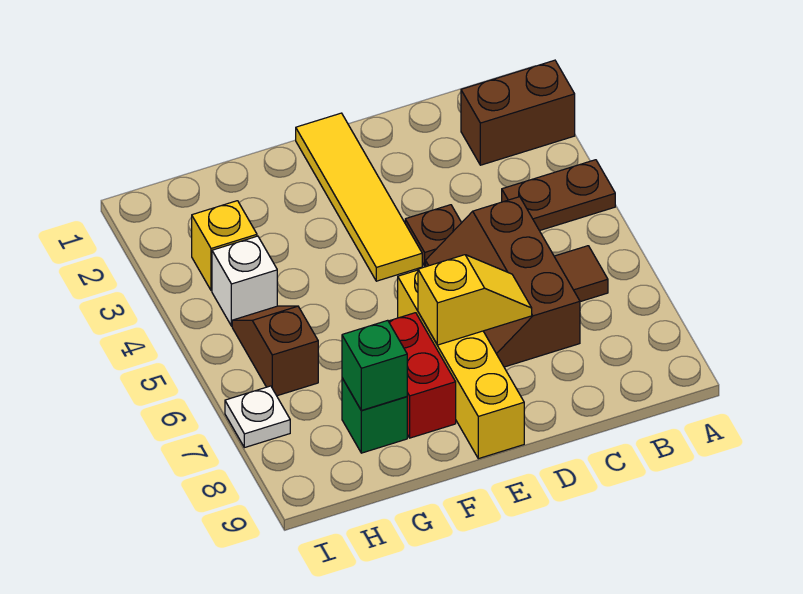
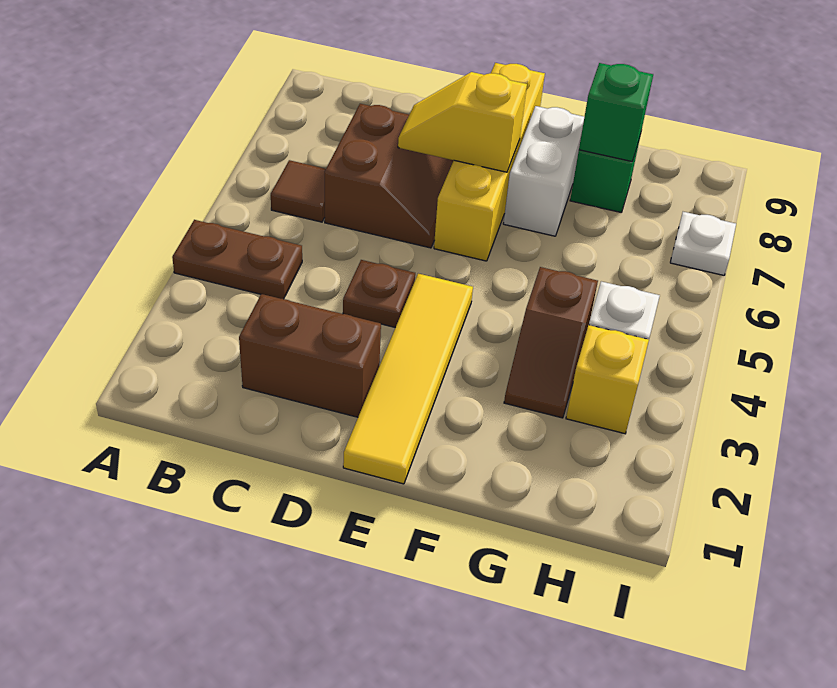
brown brick A2:B2 level 1 -> brown brick C2:D2 level 1
brown slope C5:D7 level 1 top C -> brown slope C6:D7 level 1 top C
red brick F7:F8 level 1 -> white brick F7:F8 level 1
brown slope H5:H6 level 1 top 6 -> brown slope G3:G4 level 1 top 4

